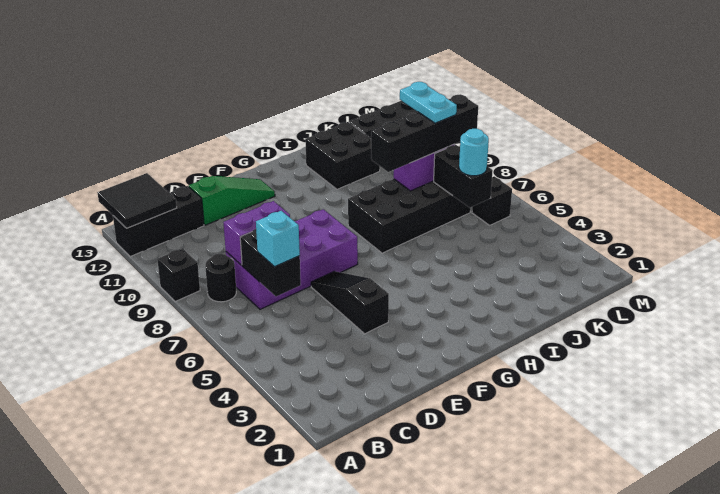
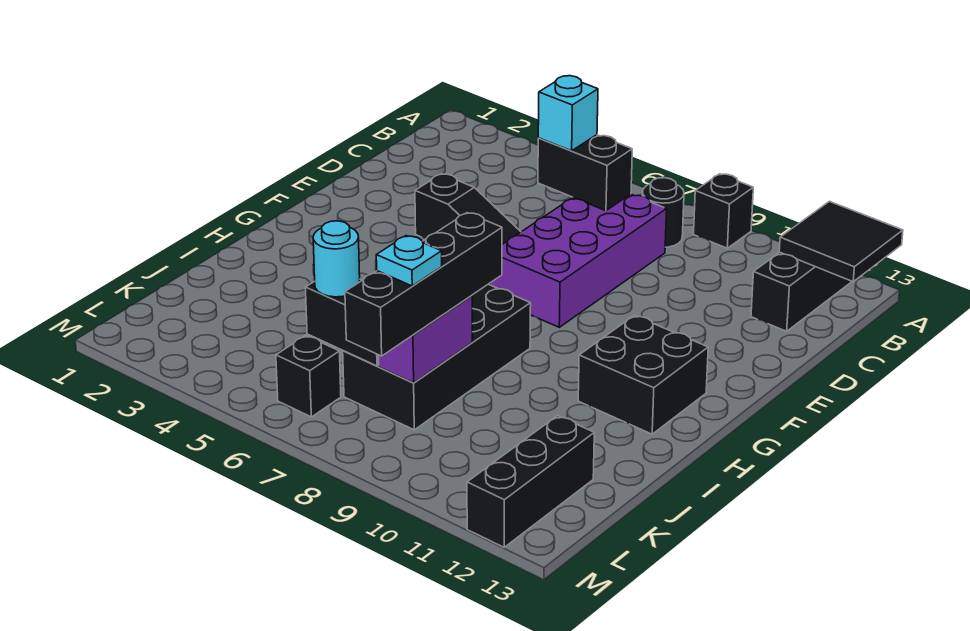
purple brick C8:D8 level 2 -> none
green slope D12:F12 level 1 top D -> none
black brick I11:J12 level 1 -> black brick G11:H12 level 1
cyan plate K8:K9 level 4 -> cyan plate K8 level 4

